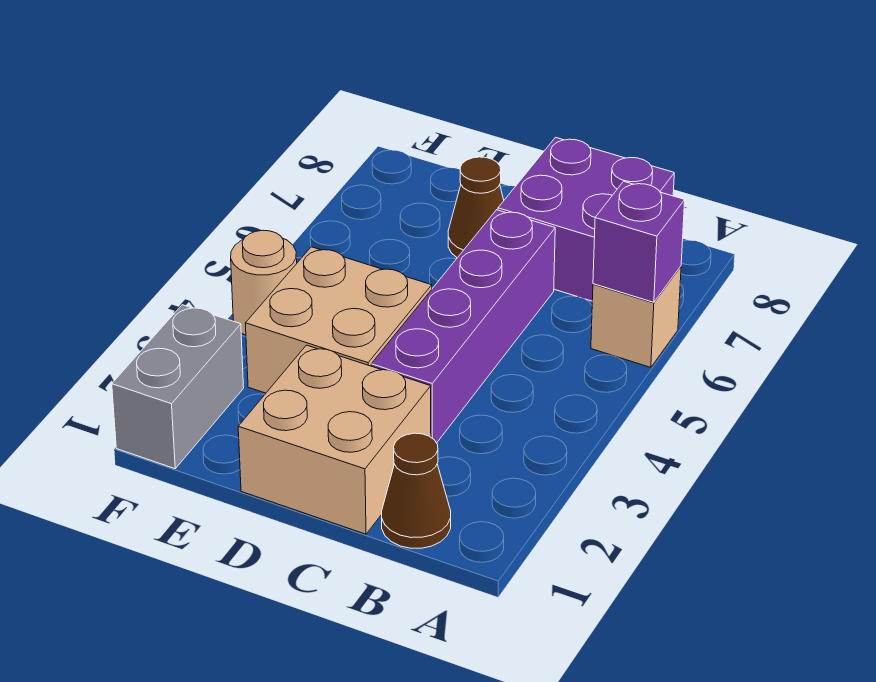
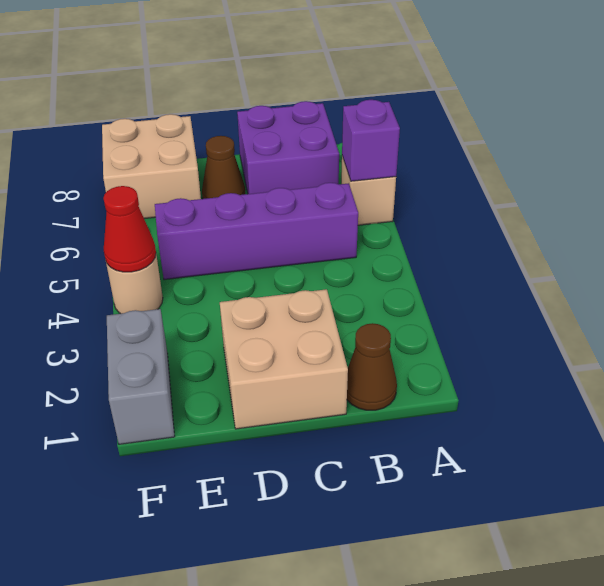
purple brick C3:C6 level 1 -> purple brick B5:E5 level 1
tan brick D3:E4 level 1 -> tan brick E7:F8 level 1
none -> red cone F4 level 2

